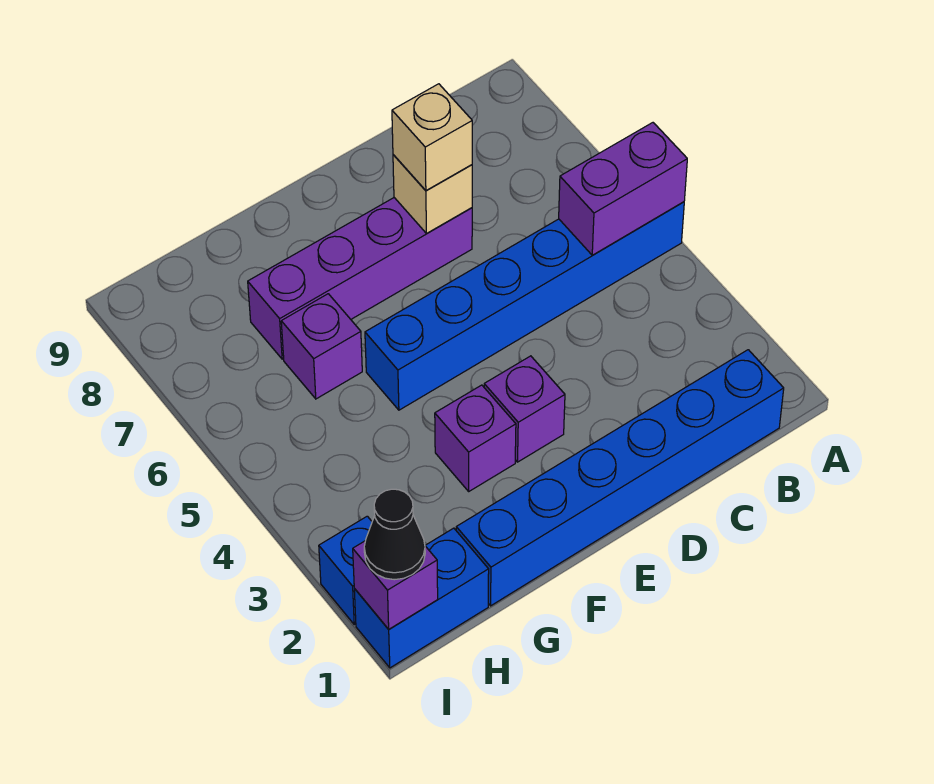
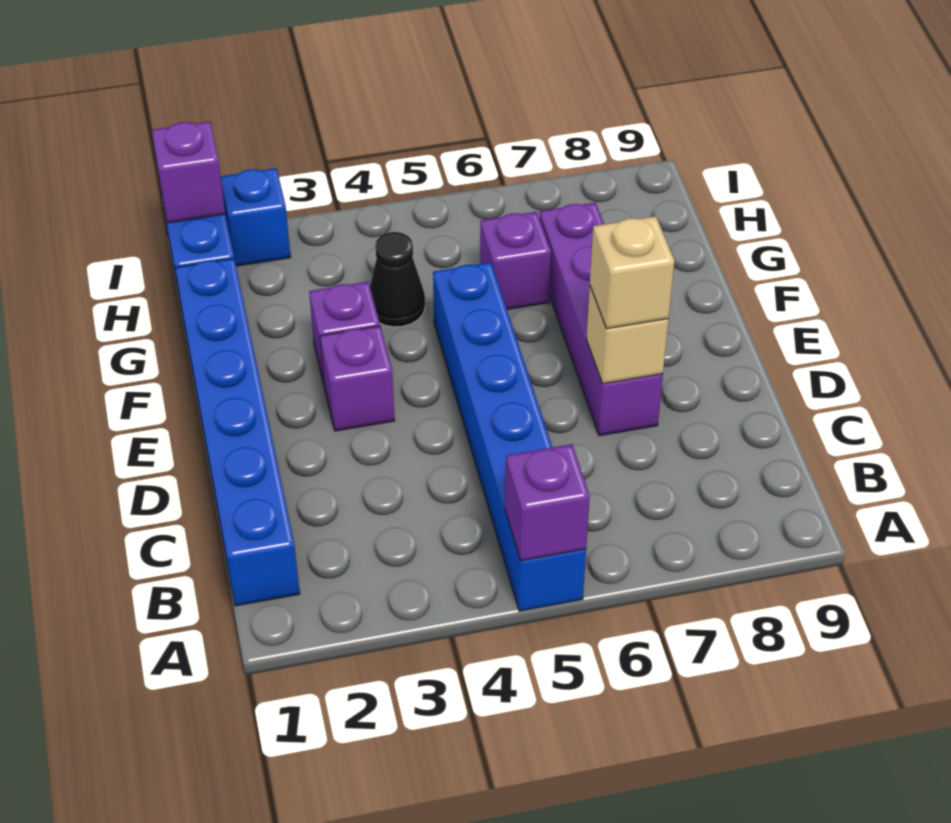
purple brick A5:B5 level 2 -> purple brick A5 level 2
black cone I1 level 3 -> black cone G4 level 1

